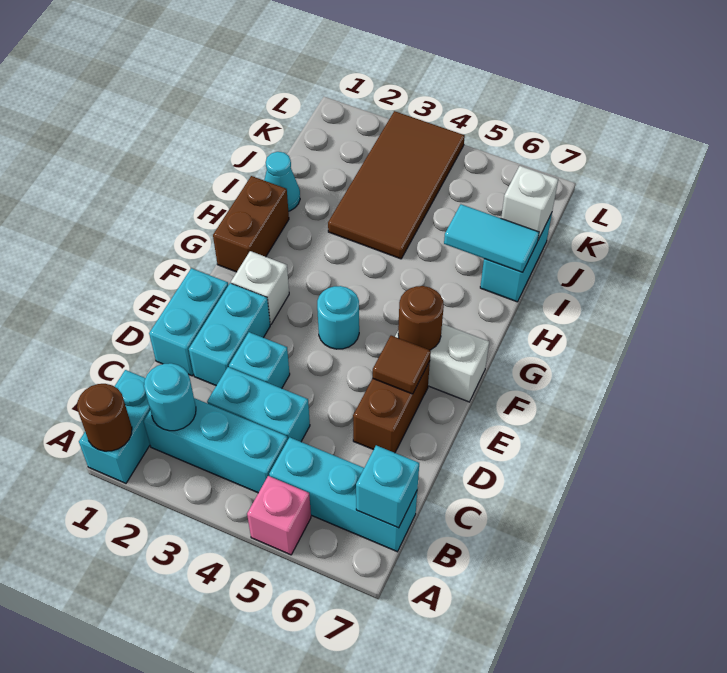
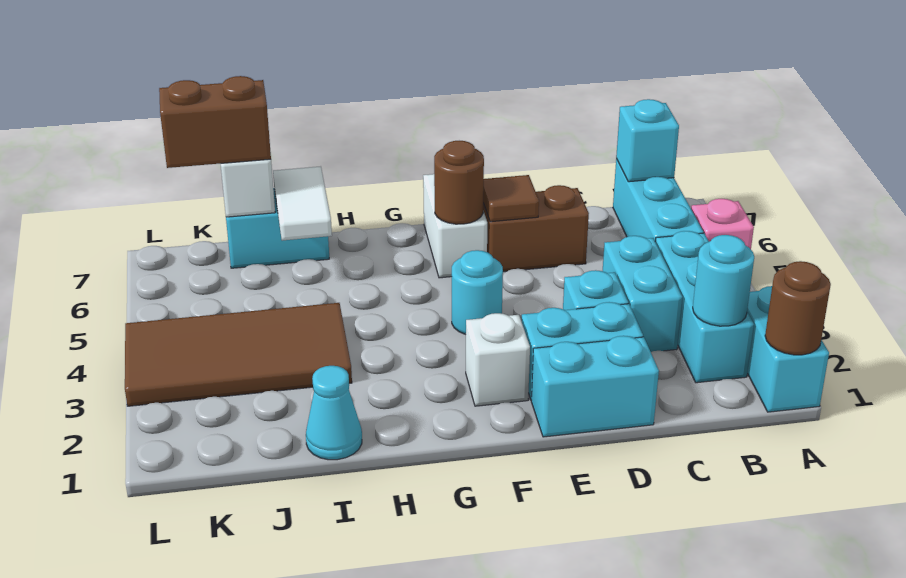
cyan brick A1:B1 level 1 -> cyan brick A1:A2 level 1
brown brick G1:H1 level 1 -> brown brick J7:K7 level 3
cyan tile I6:I7 level 2 -> white tile I6:I7 level 2

